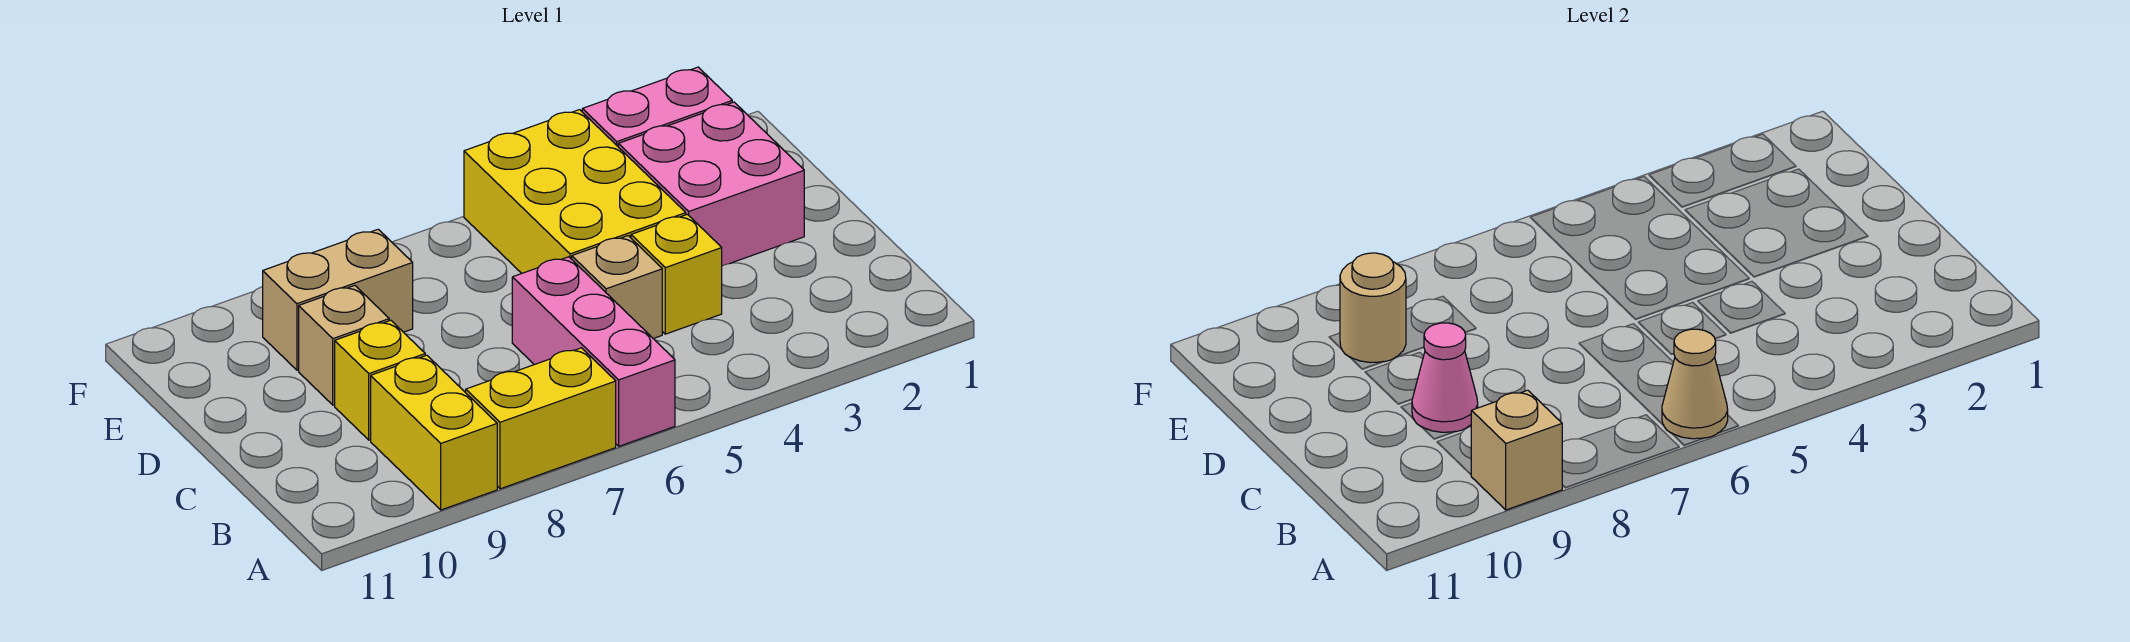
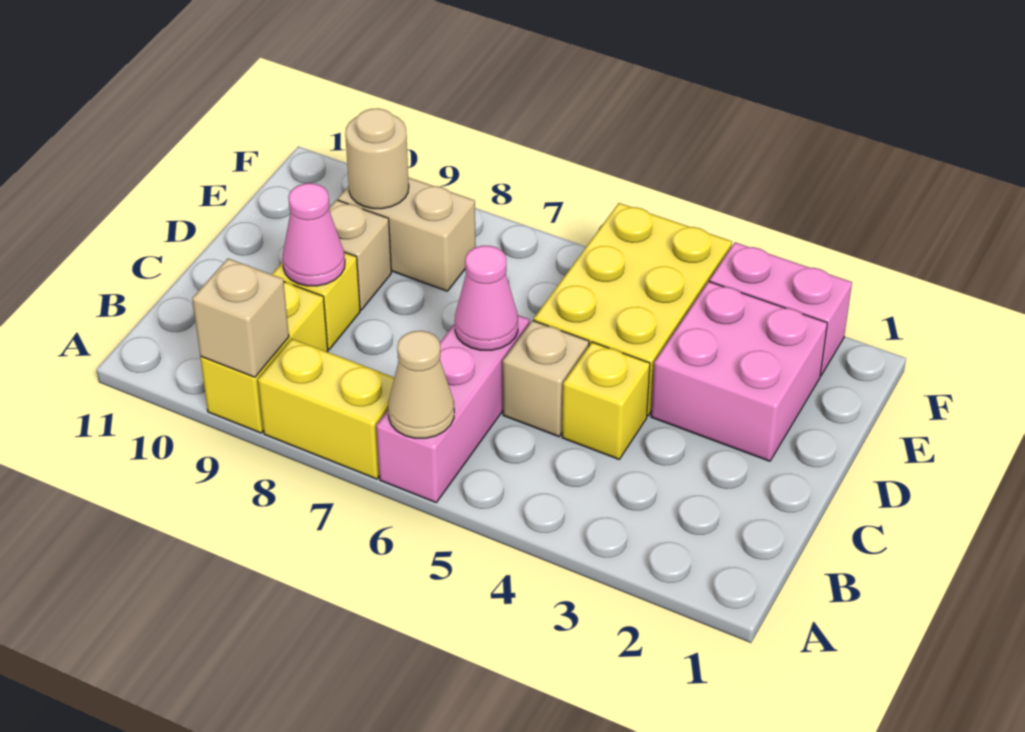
none -> pink cone C6 level 2

